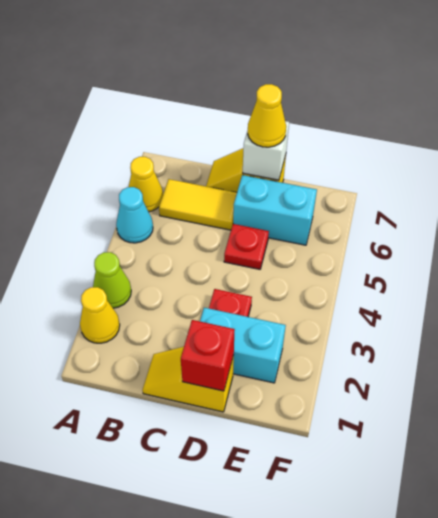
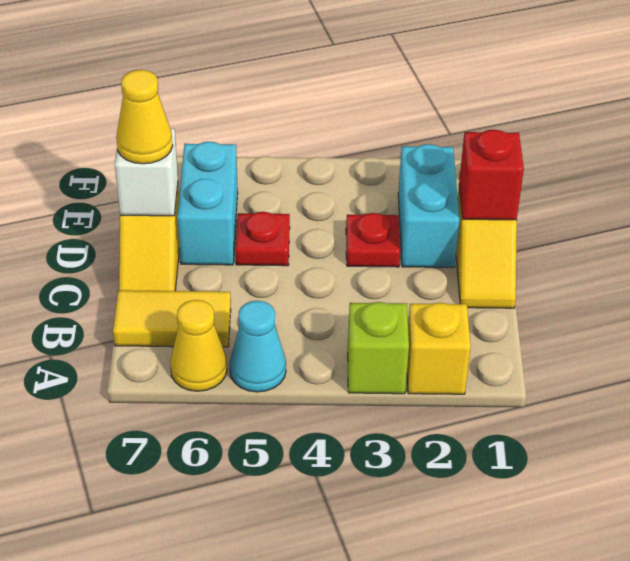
yellow cone A2 level 1 -> yellow brick A2 level 1
lime cone A3 level 1 -> lime brick A3 level 1
yellow tile B6:C6 level 1 -> yellow tile B6:B7 level 1

